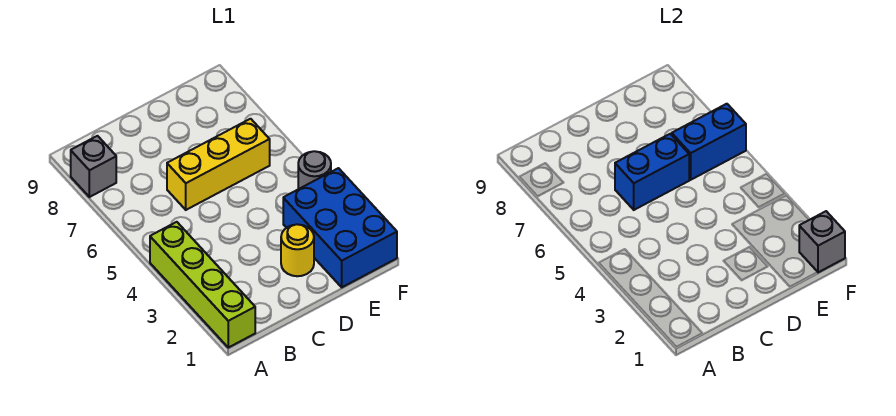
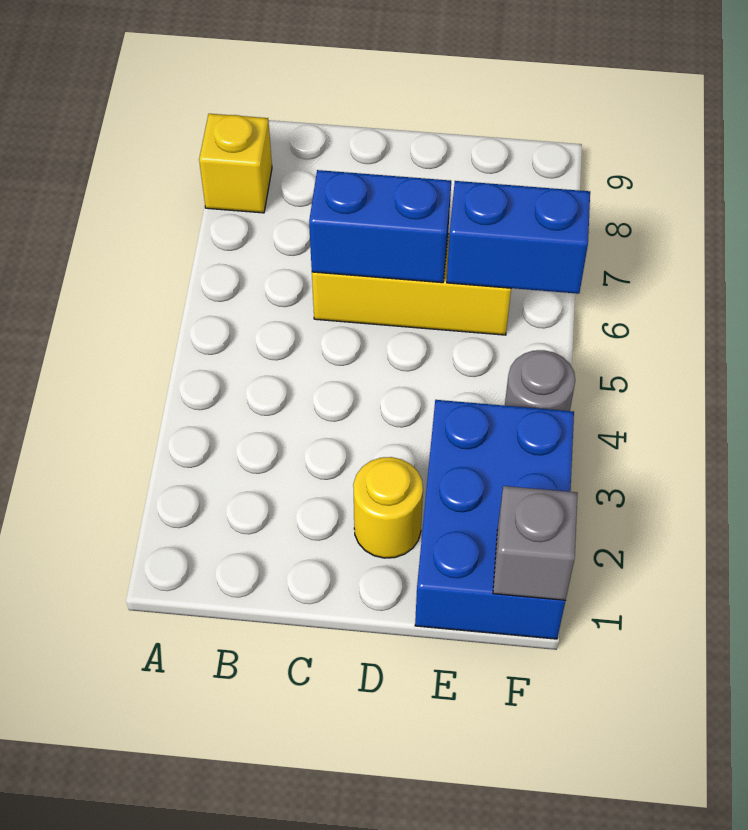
lime brick A1:A4 level 1 -> none
grey brick A8 level 1 -> yellow brick A8 level 1

